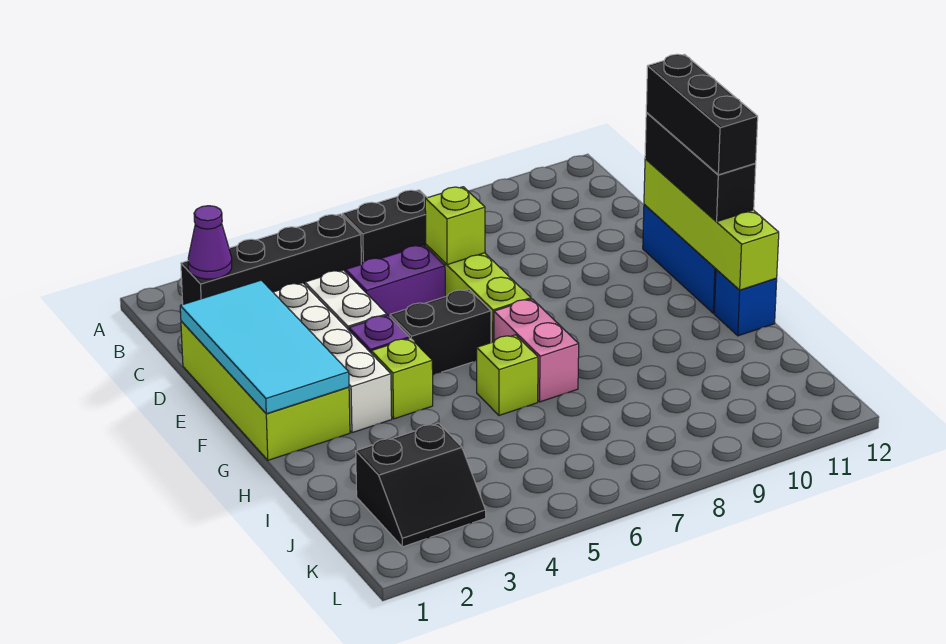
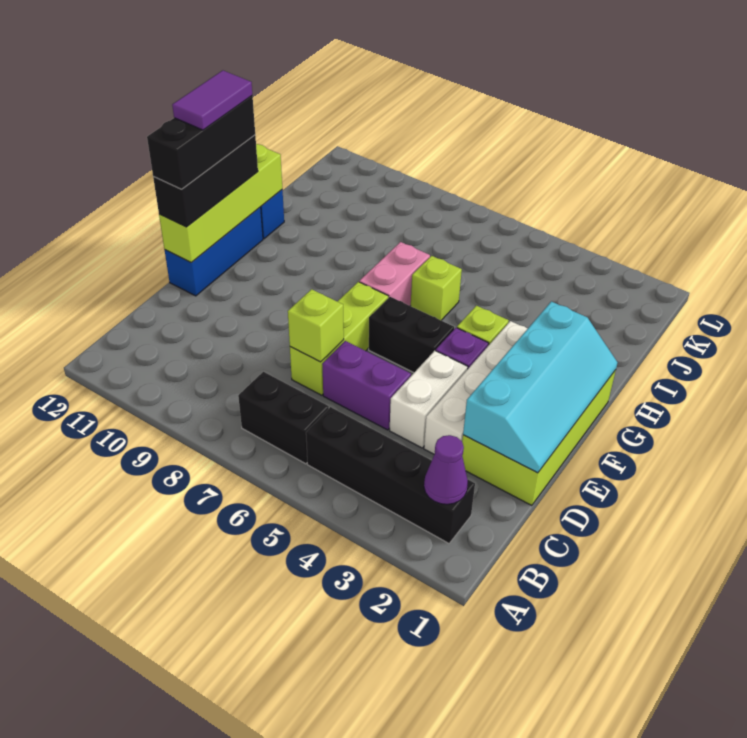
cyan tile D1:G2 level 2 -> cyan slope D1:G2 level 2 top 2
none -> purple tile F12:G12 level 5
black slope J2:K3 level 1 top J -> none

